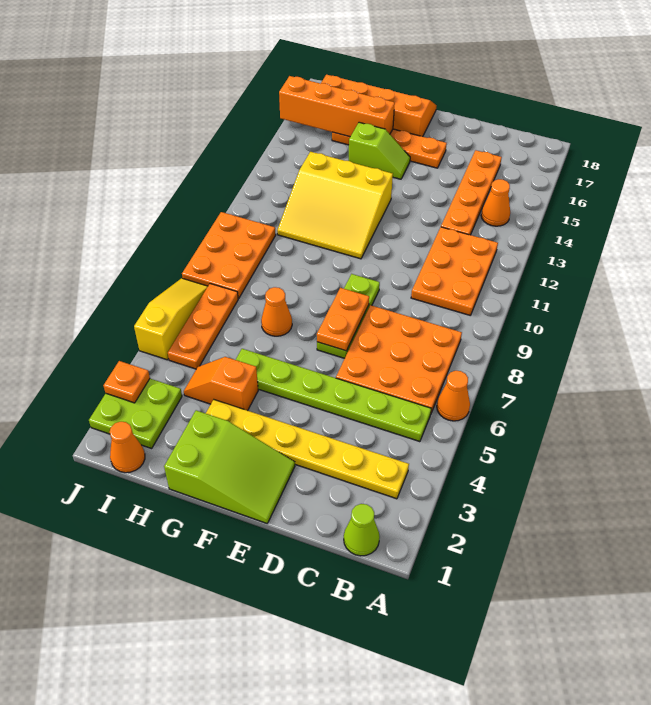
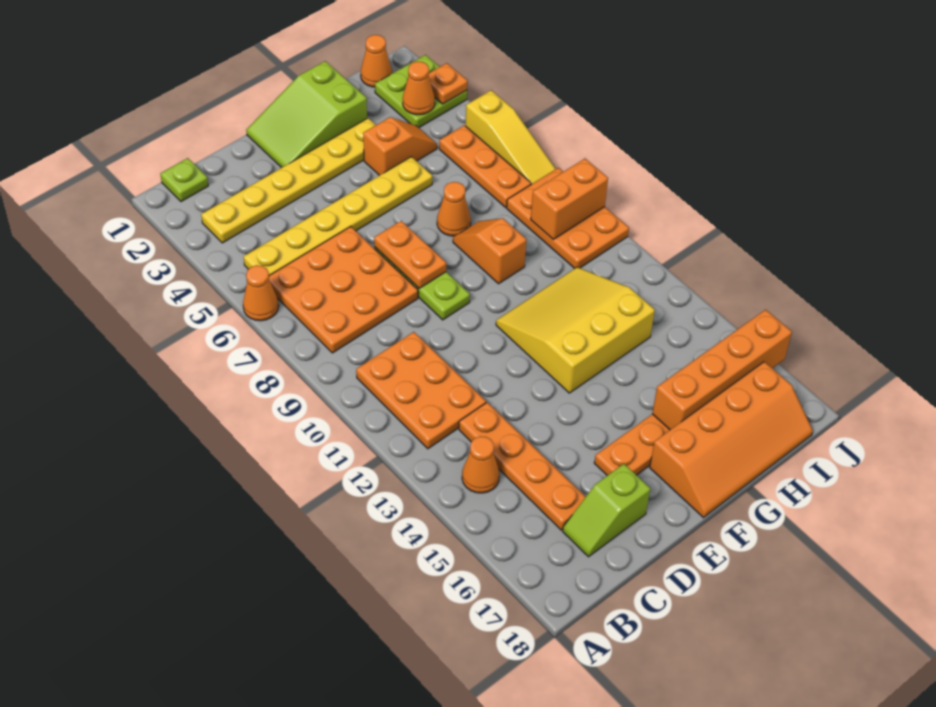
lime cone B1 level 1 -> lime plate B1 level 1
lime plate B5:G5 level 1 -> yellow plate B5:G5 level 1
lime slope F15:G15 level 1 top G -> lime slope C17:D17 level 1 top D
none -> orange slope G8:G9 level 1 top 9
none -> orange cone I3 level 2
none -> orange brick I9:J9 level 2

